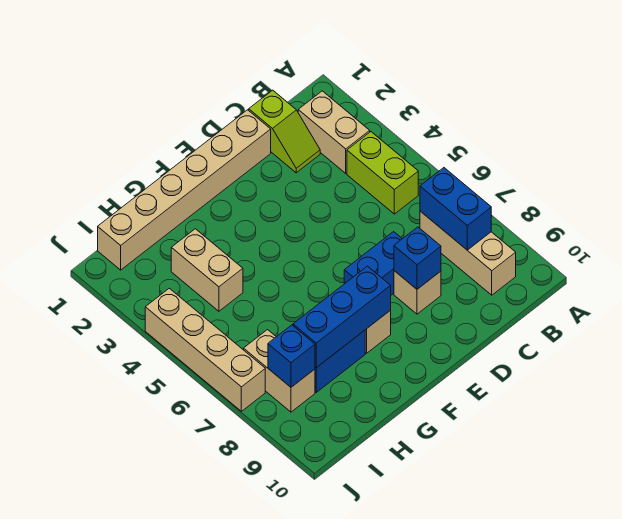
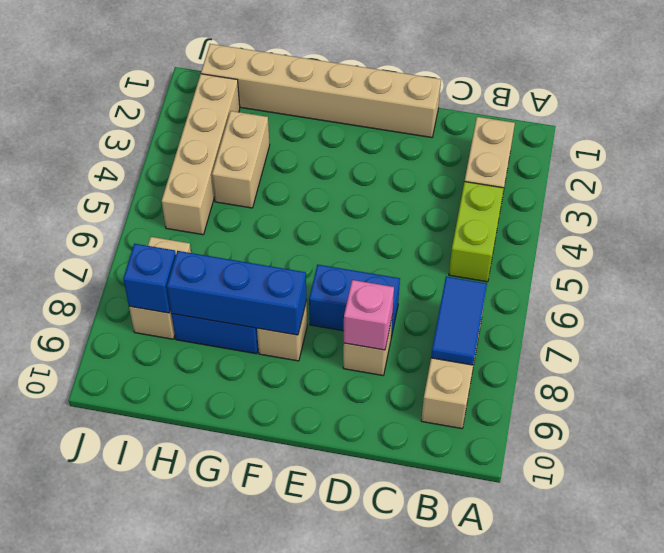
blue brick B7:B8 level 2 -> blue tile B7:B8 level 2
lime slope C1:C2 level 1 top 1 -> none
blue brick D8 level 2 -> pink brick D8 level 2
tan brick J4:J7 level 1 -> tan brick I2:I5 level 1

